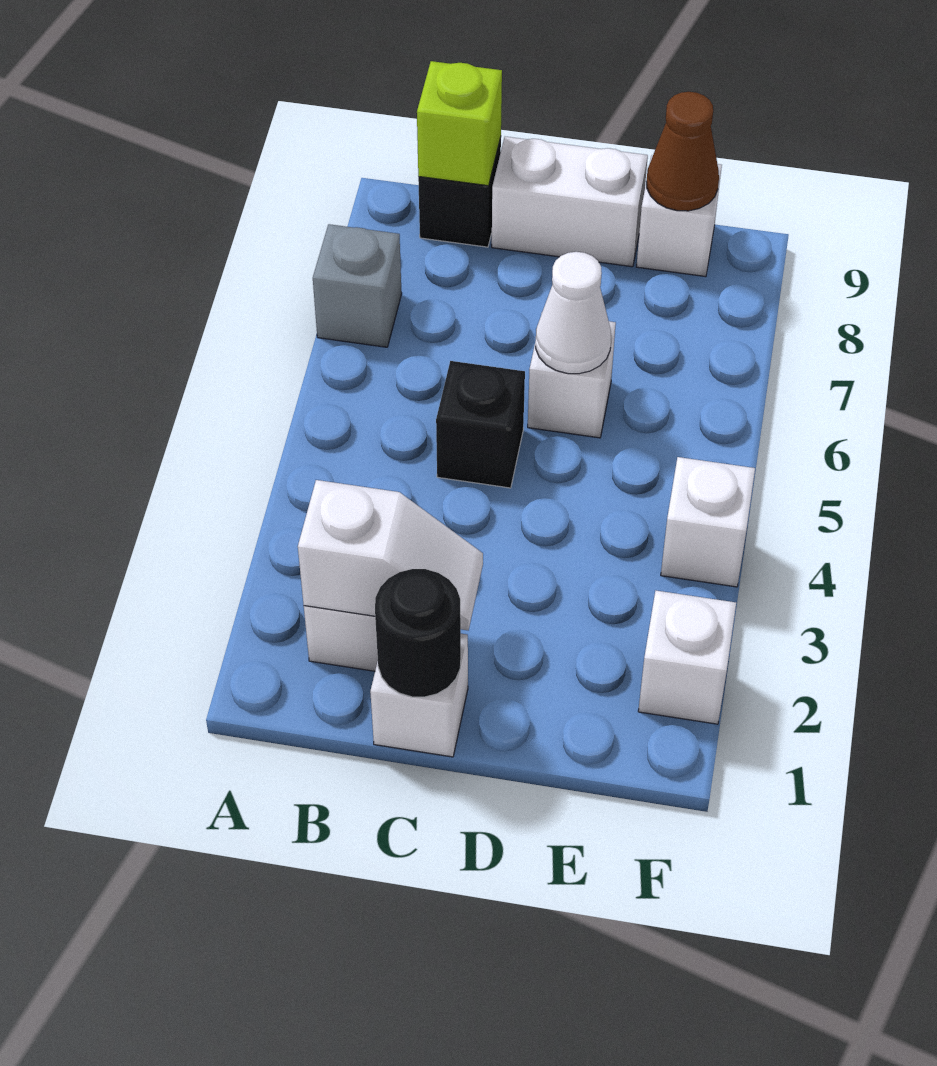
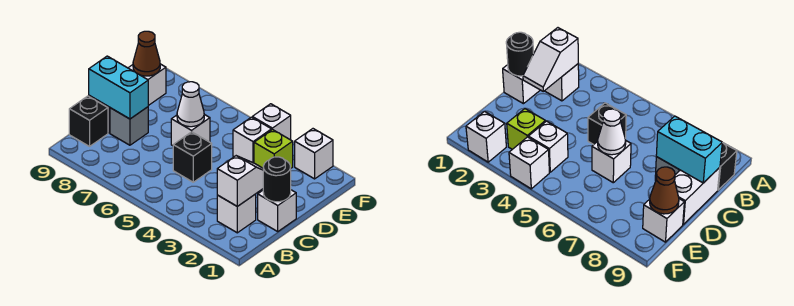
grey brick A7 level 1 -> grey brick C8 level 1
lime brick B9 level 2 -> lime brick E3 level 1
none -> cyan brick C8:C9 level 2
none -> white brick E4 level 1

